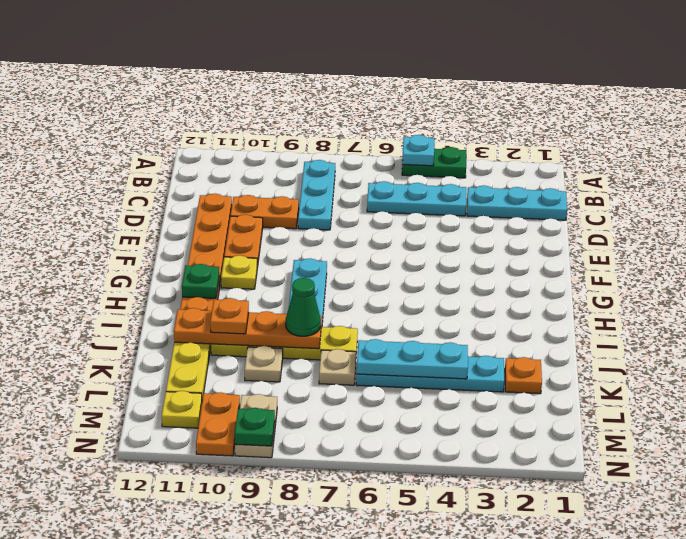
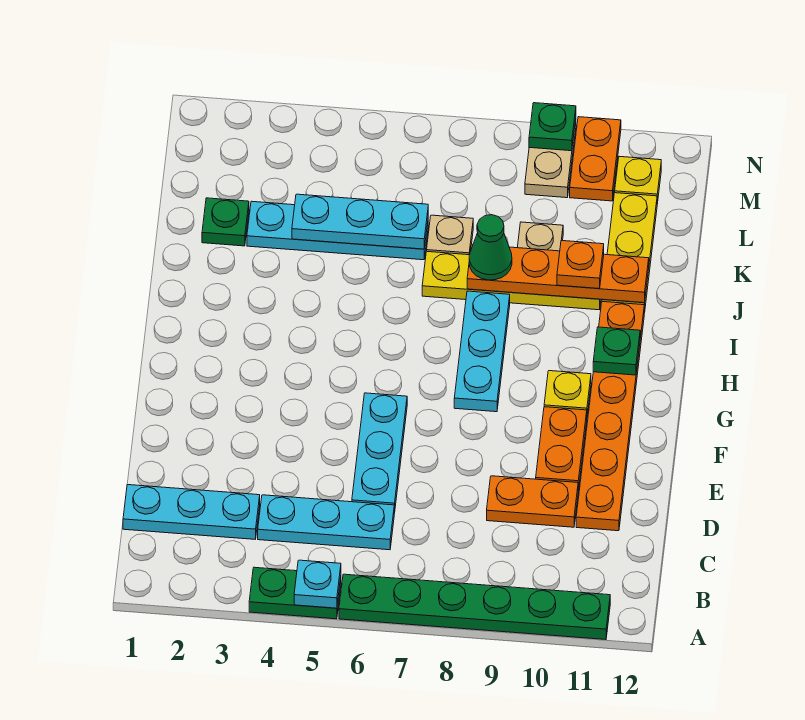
none -> green plate A6:A11 level 1
cyan plate B8:D8 level 1 -> cyan plate D6:F6 level 1
orange plate K2 level 1 -> green plate K2 level 1

